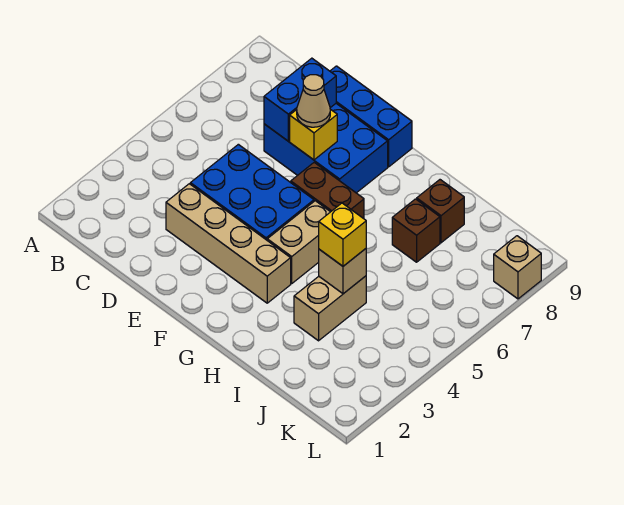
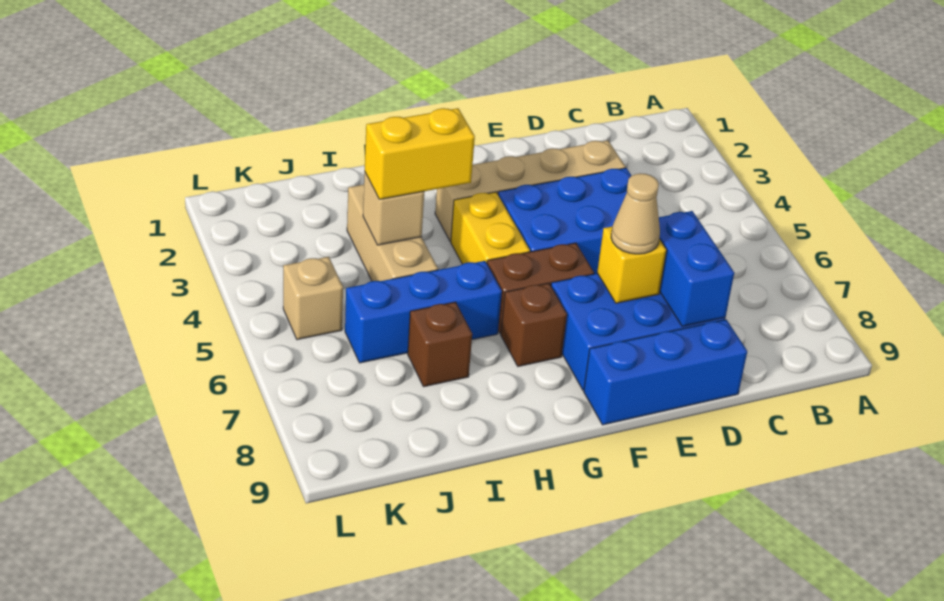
tan brick G4:G5 level 1 -> yellow brick G4:G5 level 1
none -> blue brick H6:J6 level 1
tan brick I3:I4 level 1 -> tan brick I3:I5 level 1
yellow brick I4 level 3 -> yellow brick H4:I4 level 3
brown brick I8 level 1 -> brown brick G7 level 1
tan brick L8 level 1 -> tan brick K5 level 1

